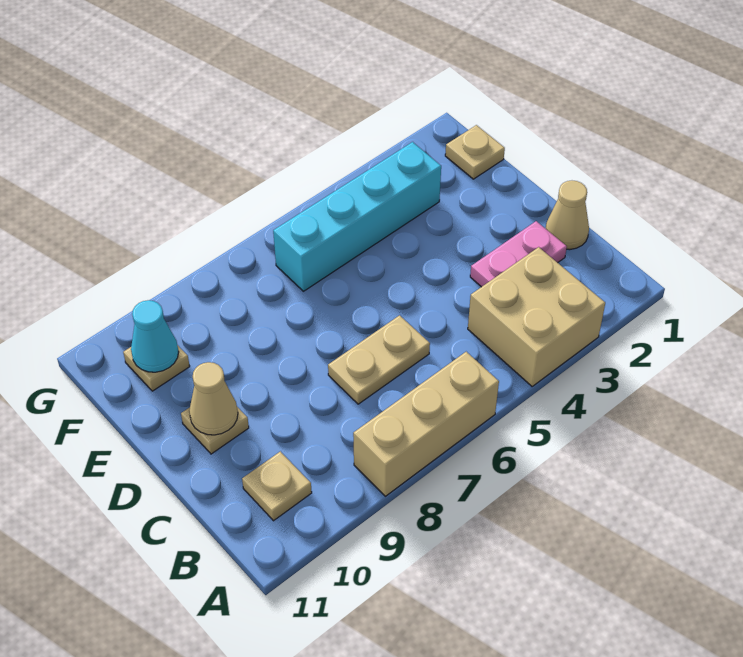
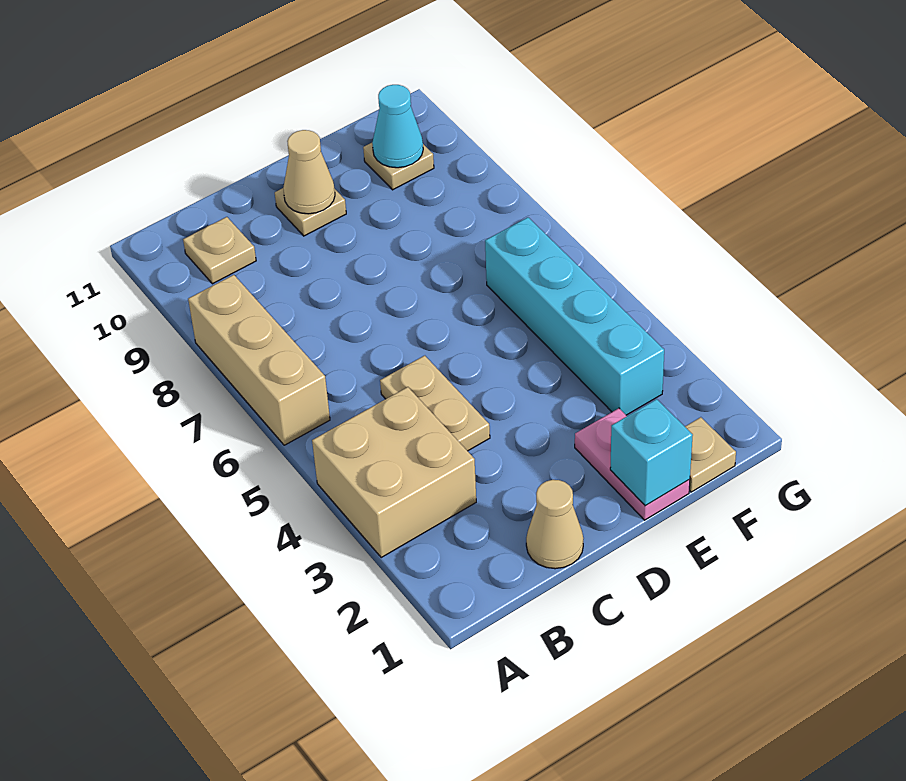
pink plate C2:C3 level 1 -> pink plate E1:E2 level 1
tan plate C6:C7 level 1 -> tan plate C4:C5 level 1
none -> cyan brick E1 level 2

